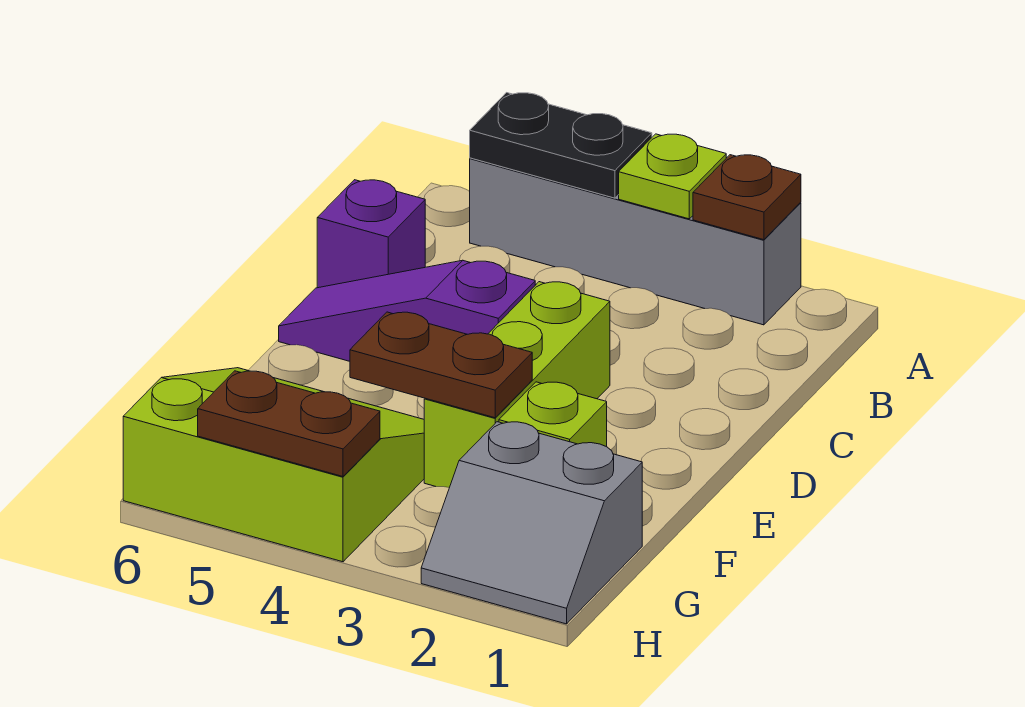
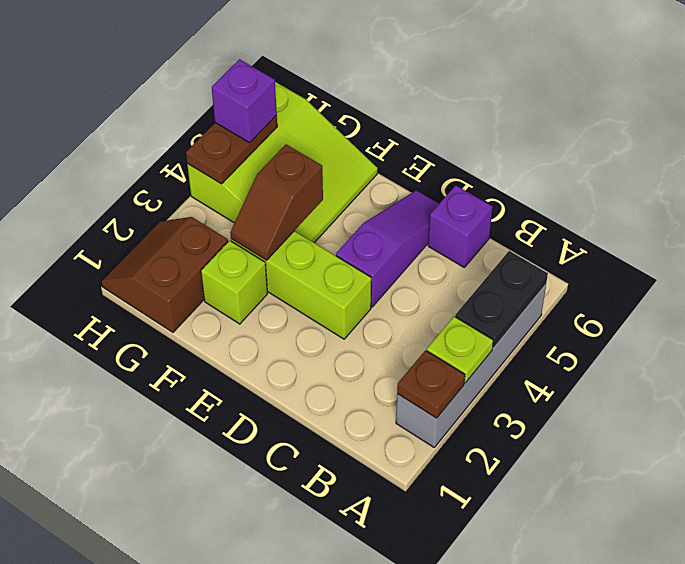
brown plate F3:F4 level 2 -> brown slope F3:F4 level 2 top 4
grey slope G1:H2 level 1 top G -> brown slope G1:H2 level 1 top G
none -> purple brick H5 level 3

